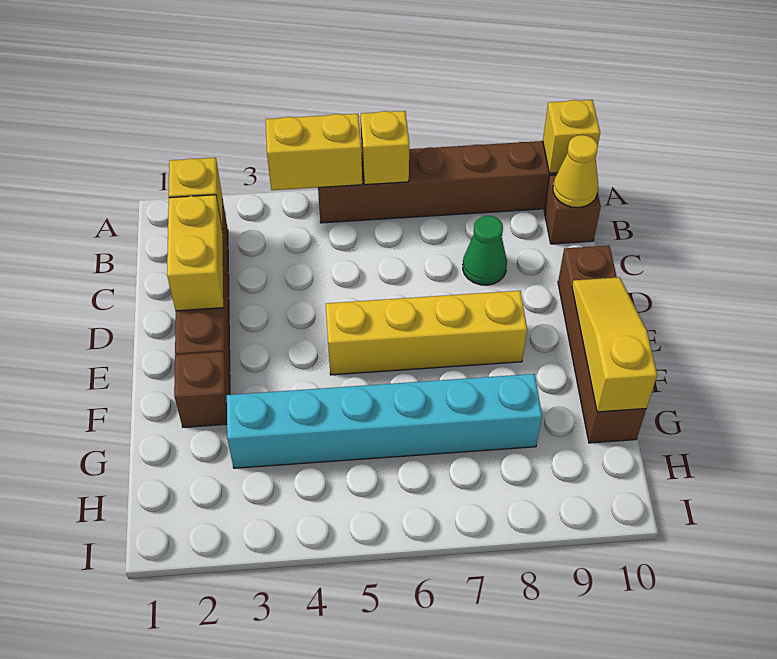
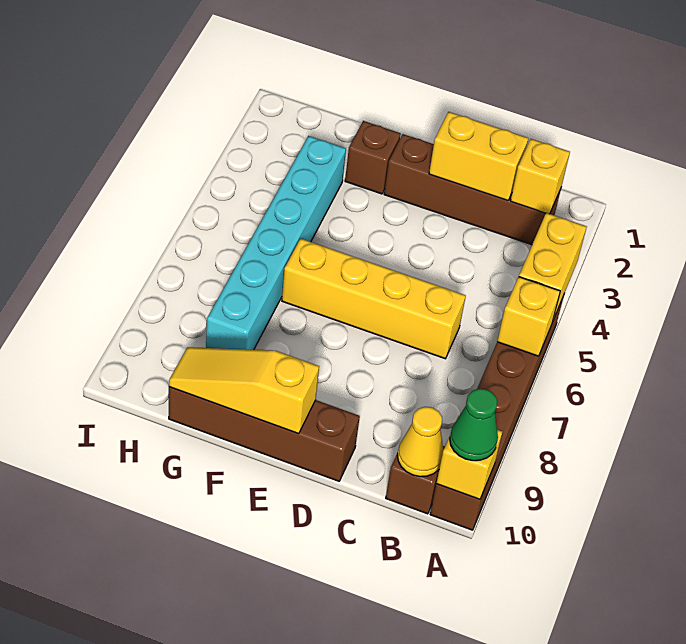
green cone C8 level 1 -> green cone A10 level 3
yellow brick E5:E8 level 1 -> yellow brick C6:F6 level 1
yellow slope E10:G10 level 2 top G -> yellow slope E10:G10 level 2 top E

